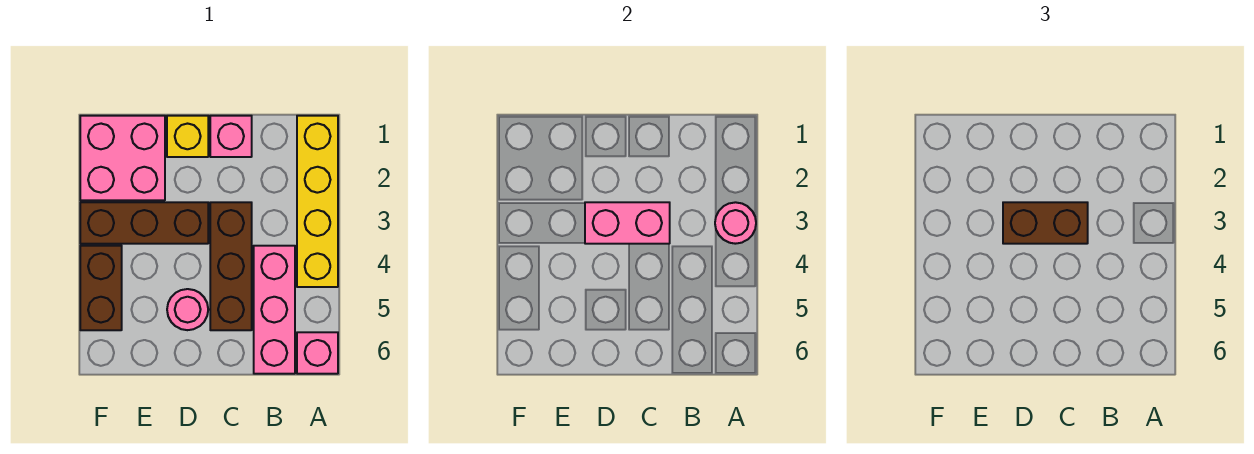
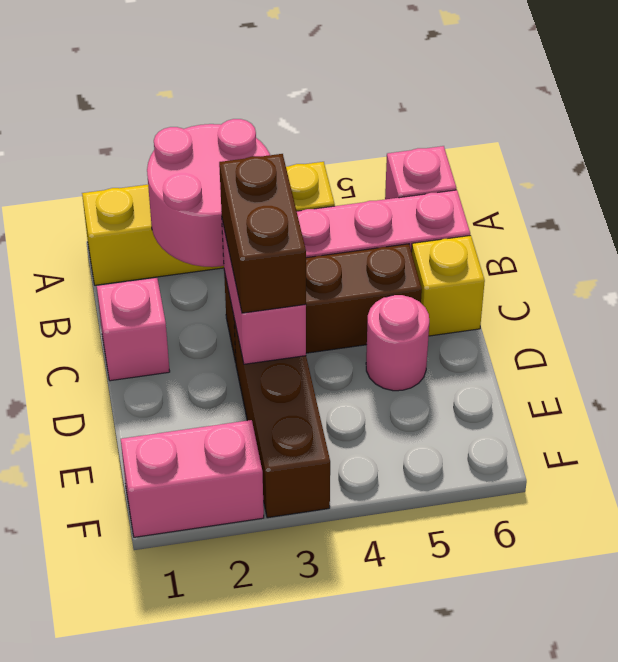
pink round brick A3 level 2 -> pink round brick A2:B3 level 2
yellow brick D1 level 1 -> yellow brick C6 level 1
pink brick E1:F2 level 1 -> pink brick F1:F2 level 1
brown brick F4:F5 level 1 -> none

